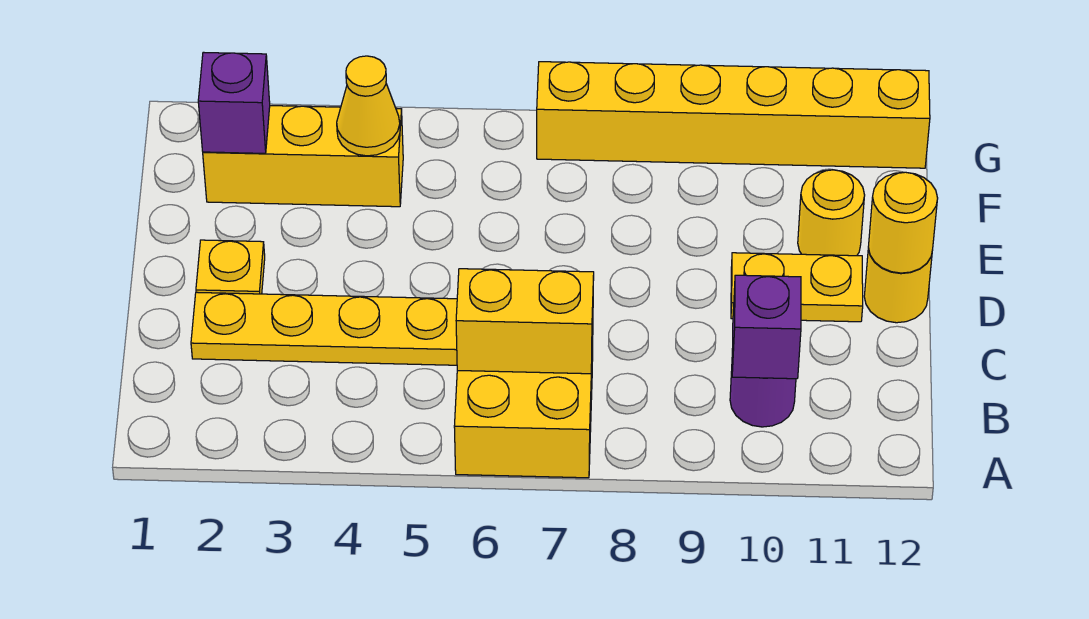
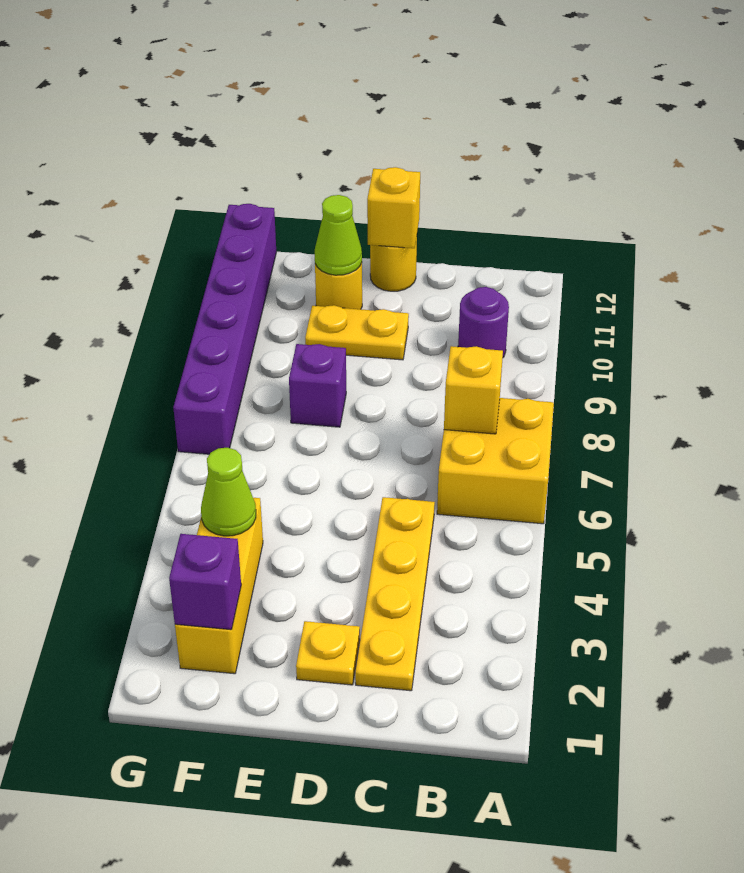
yellow brick B6:B7 level 2 -> yellow brick B7 level 2
purple brick B10 level 2 -> purple brick E8 level 1
yellow plate D10:D11 level 1 -> yellow plate D10:E10 level 1
yellow round brick D12 level 2 -> yellow brick D12 level 2
none -> lime cone E11 level 2
yellow cone F4 level 2 -> lime cone F4 level 2
yellow brick G7:G12 level 1 -> purple brick G7:G12 level 1

